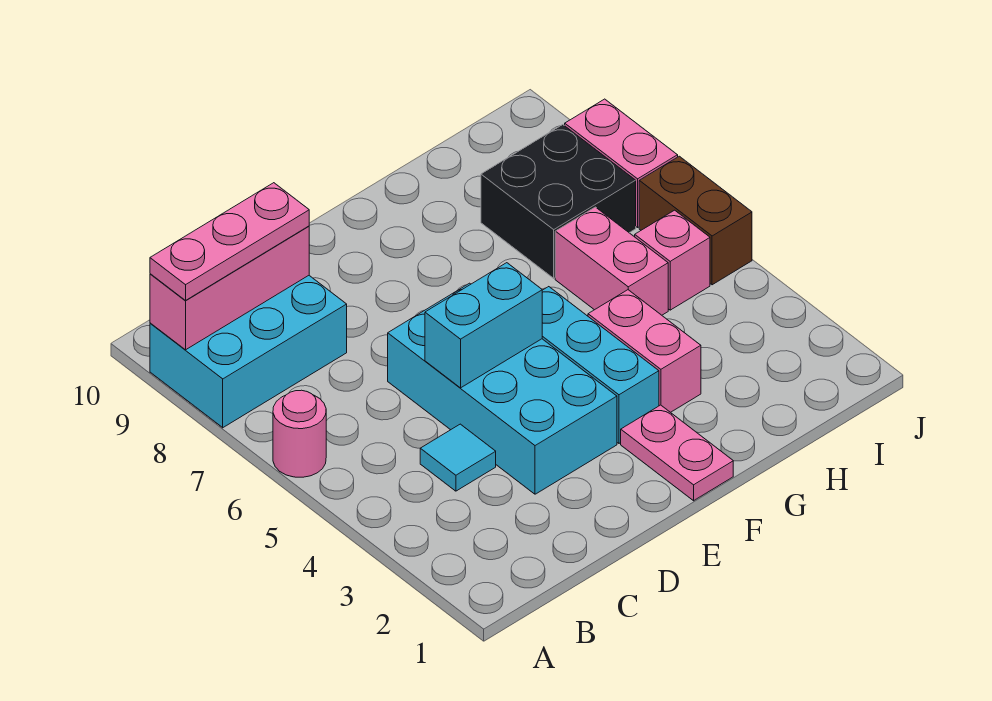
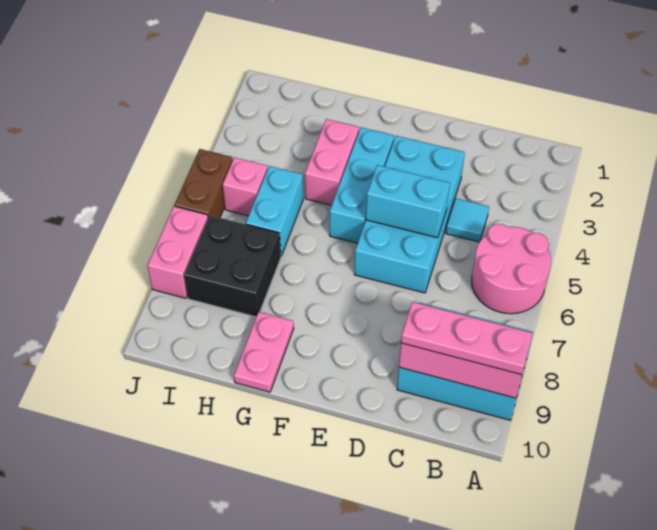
pink round brick A6 level 1 -> pink round brick A5:B6 level 1
pink plate F1:F2 level 1 -> pink plate G9:G10 level 1
pink brick H5:H6 level 1 -> cyan brick H5:H6 level 1

